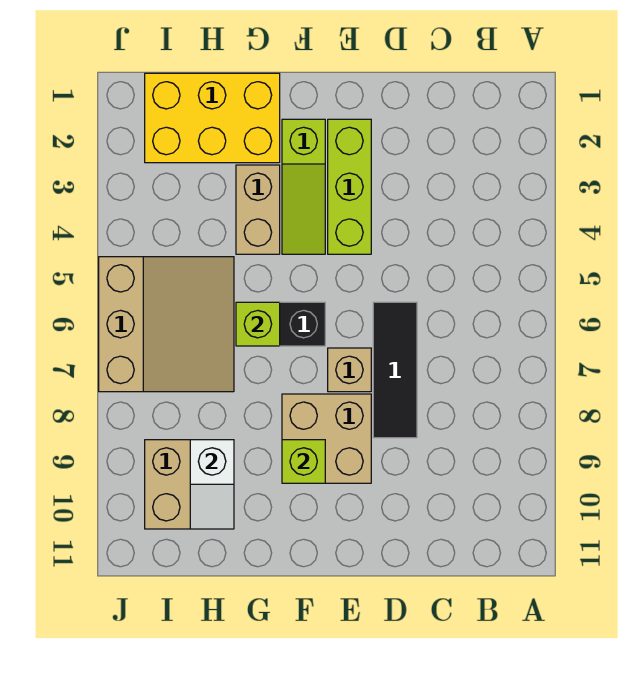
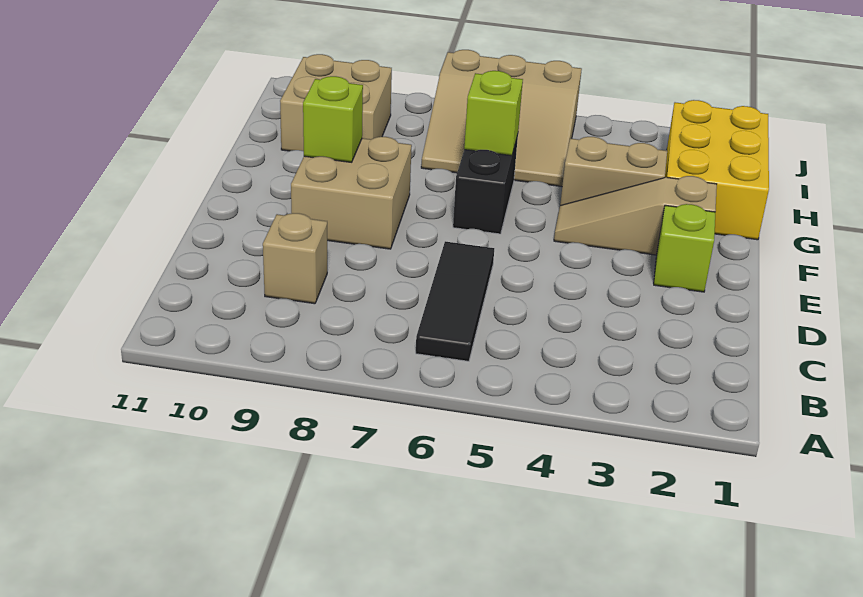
black tile D6:D8 level 1 -> black tile B6:D6 level 1
lime brick E2:E4 level 1 -> lime brick E2 level 1
tan brick E7 level 1 -> tan brick C9 level 1
lime slope F2:F4 level 1 top 2 -> tan slope F2:F4 level 1 top 2
white slope H9:H10 level 2 top 9 -> none

